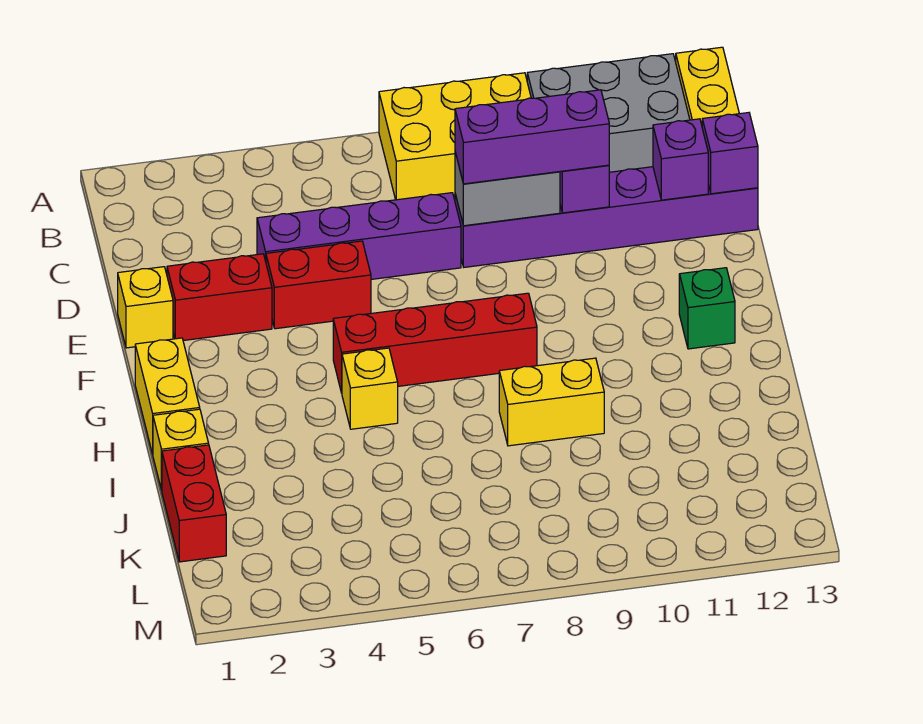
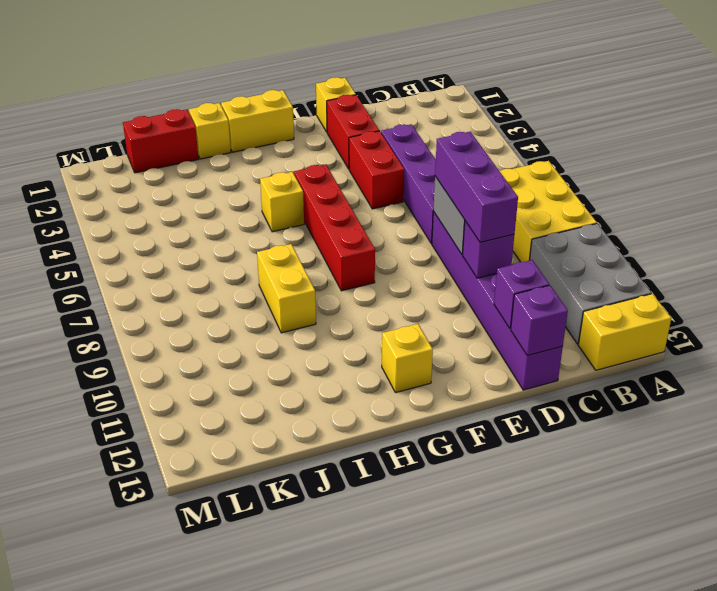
green brick G12 level 1 -> yellow brick G12 level 1

